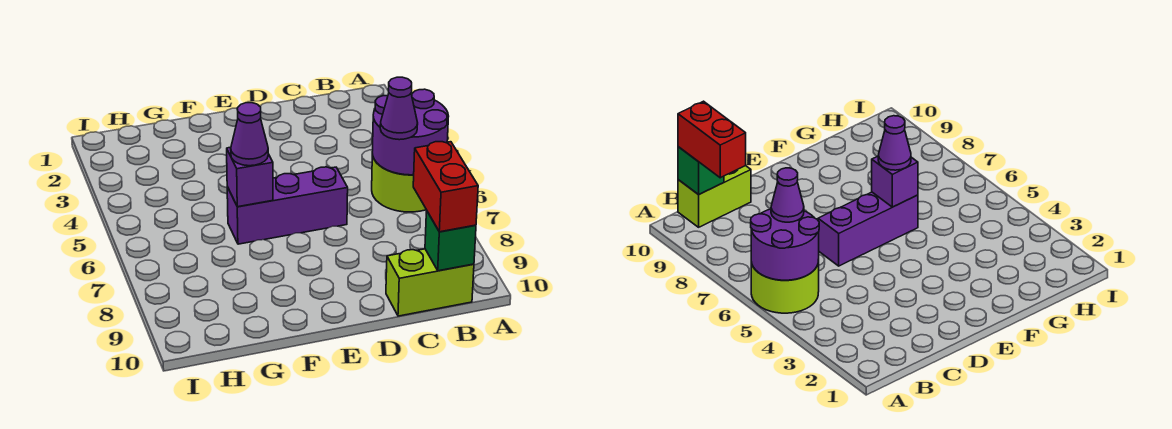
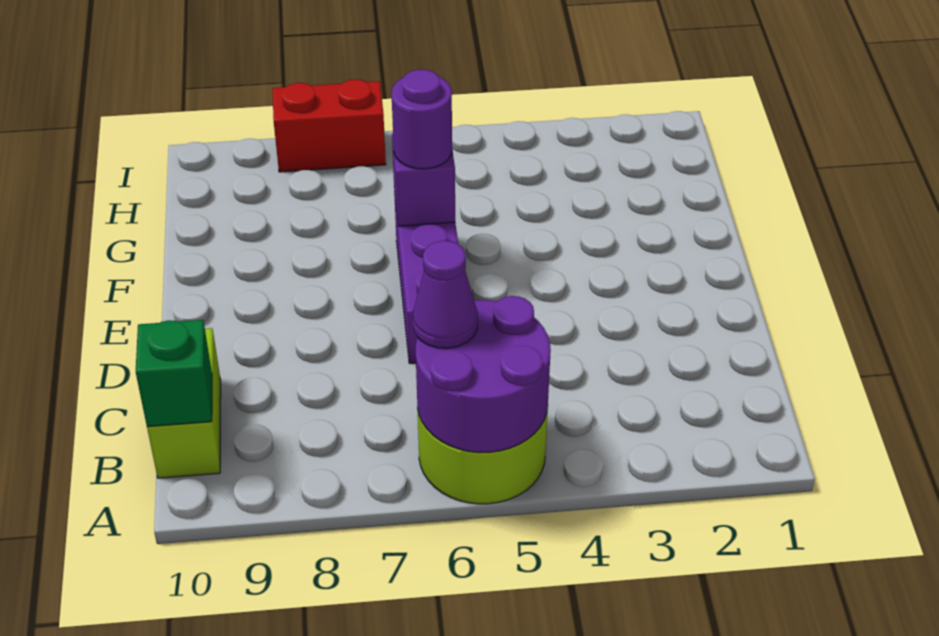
red brick B9:B10 level 3 -> red brick I7:I8 level 1
purple cone F6 level 3 -> purple round brick F6 level 3

